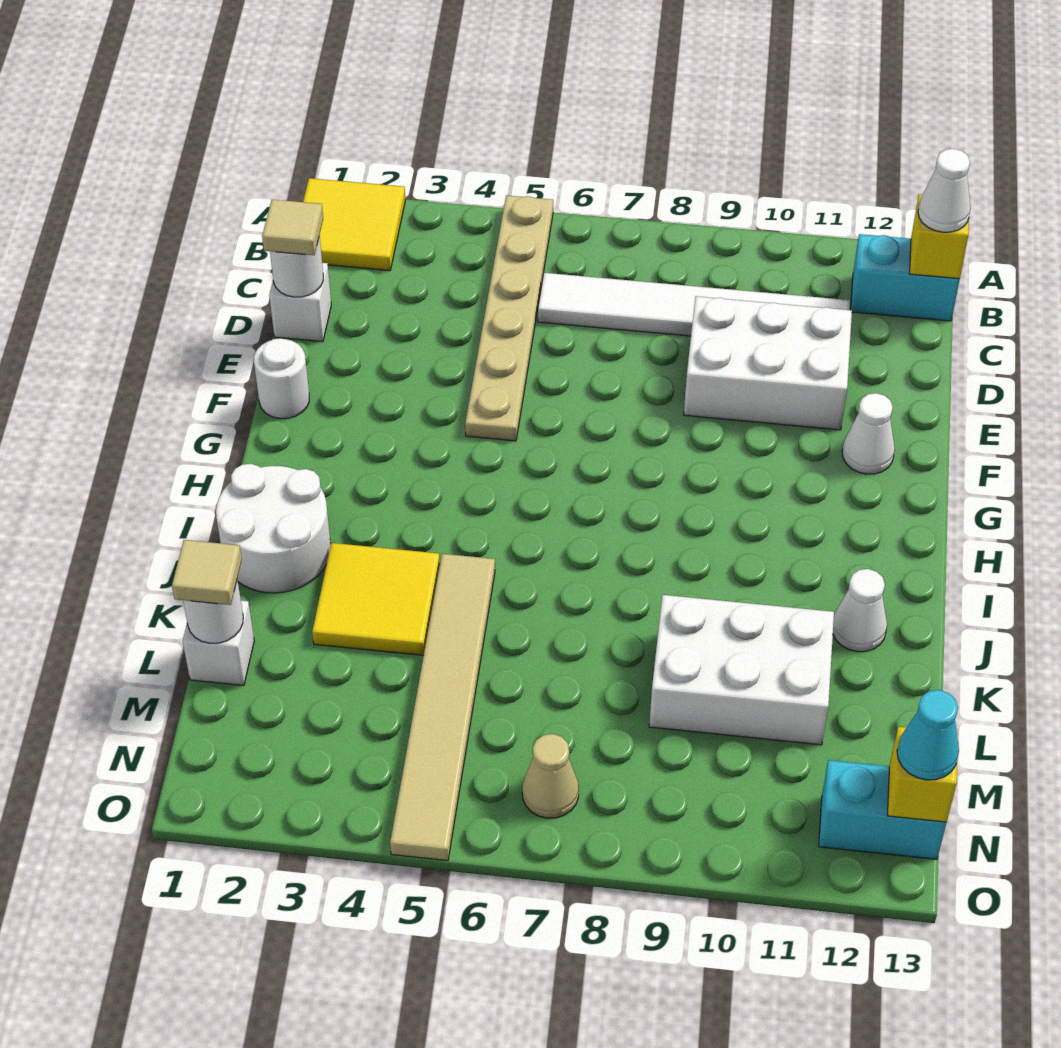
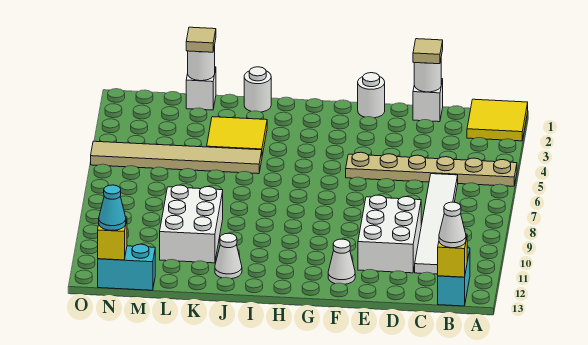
white round brick I1:J2 level 1 -> white round brick J1 level 1
tan cone N7 level 1 -> none
cyan brick N12:N13 level 1 -> cyan brick M13:N13 level 1

